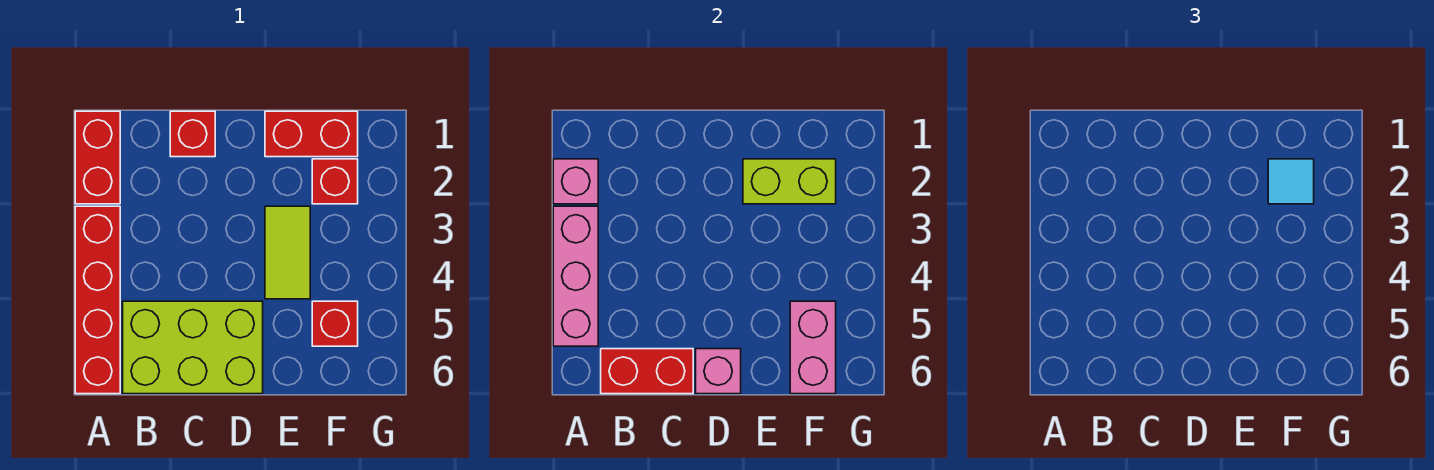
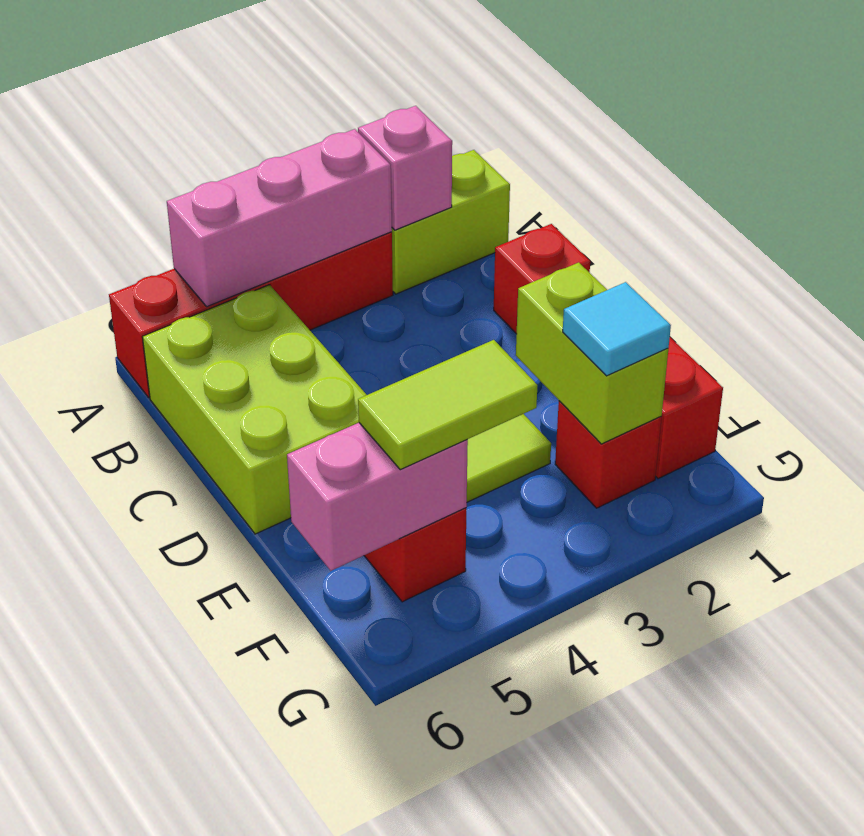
red brick A1:A2 level 1 -> lime brick A1:A2 level 1
red brick B6:C6 level 2 -> none
pink brick D6 level 2 -> none
none -> lime tile F4:F5 level 3

